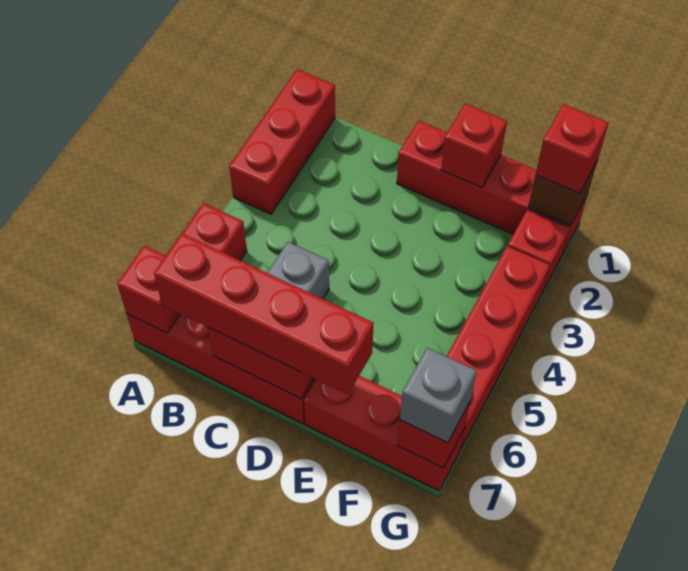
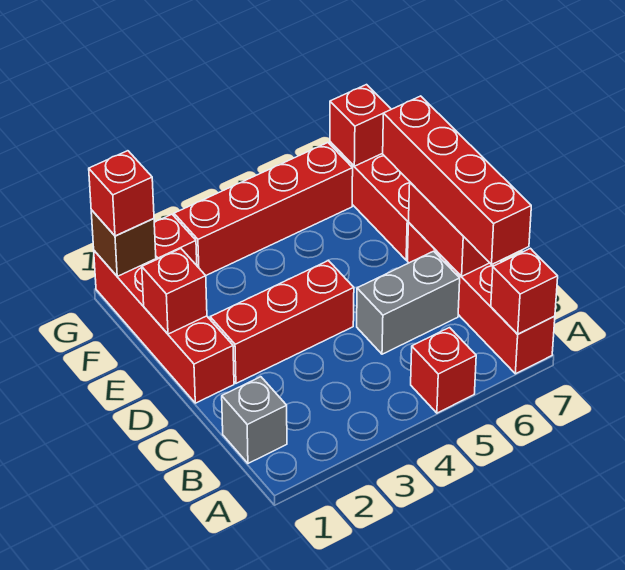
red brick A1:A3 level 1 -> red brick D2:D4 level 1
grey brick G7 level 3 -> grey brick B1 level 1

